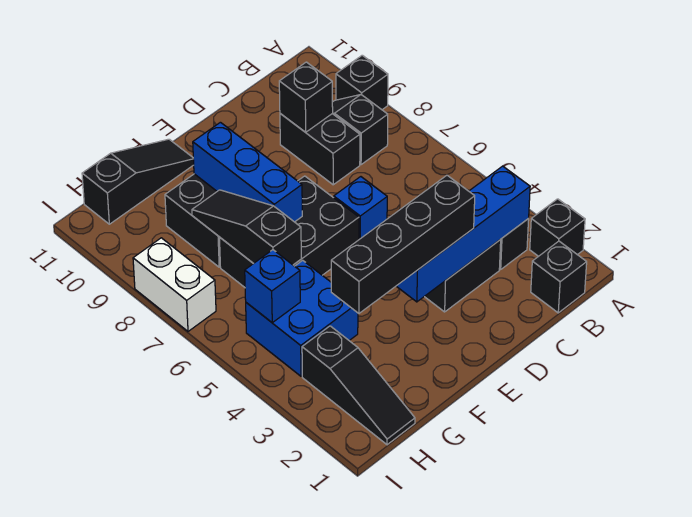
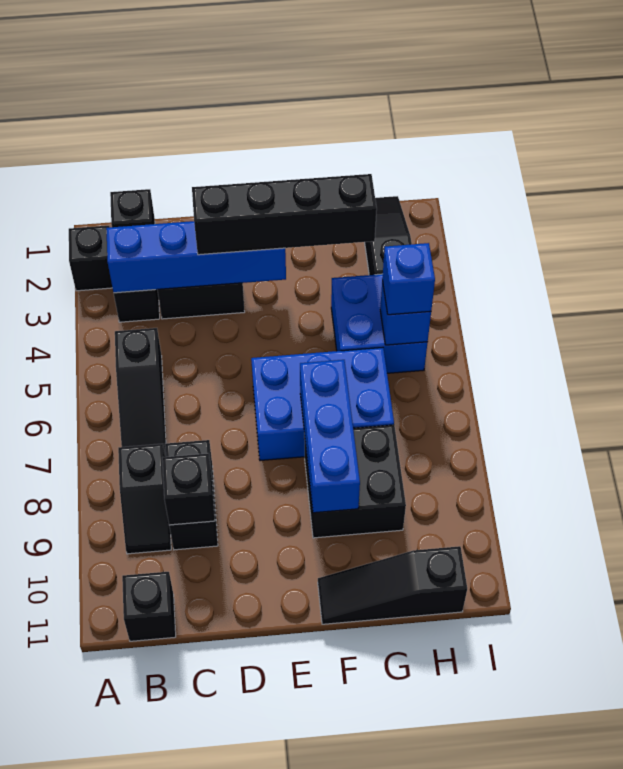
black brick A9 level 1 -> black brick B11 level 1
blue brick D6 level 1 -> blue brick H5 level 3
black brick E6:G7 level 1 -> blue brick E6:G7 level 1
black slope G6:G8 level 2 top 6 -> black slope B5:B7 level 1 top 5
white brick I7:I8 level 1 -> none

